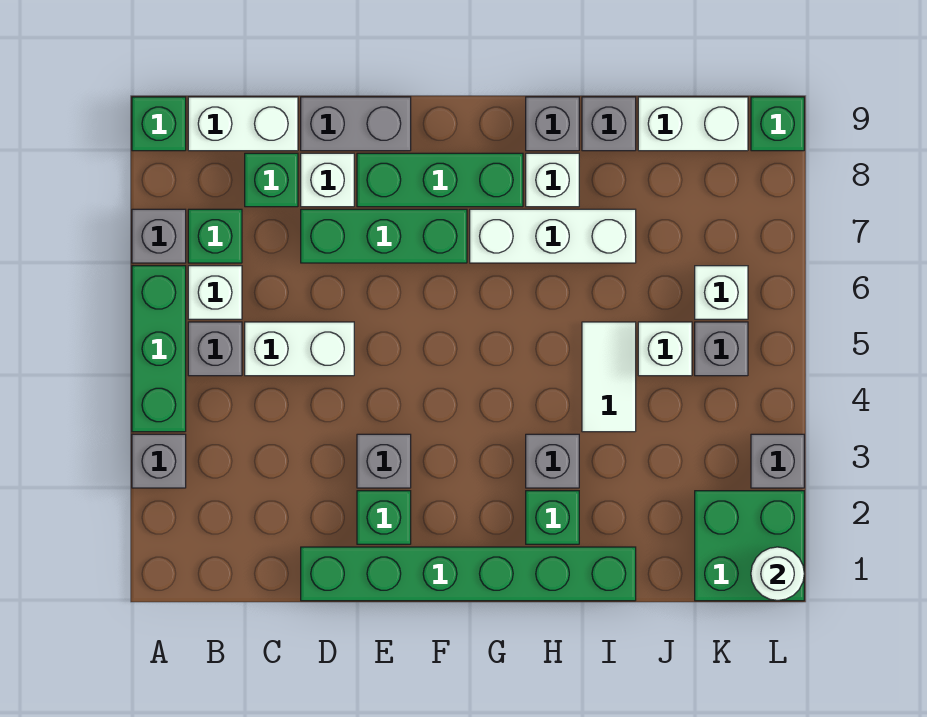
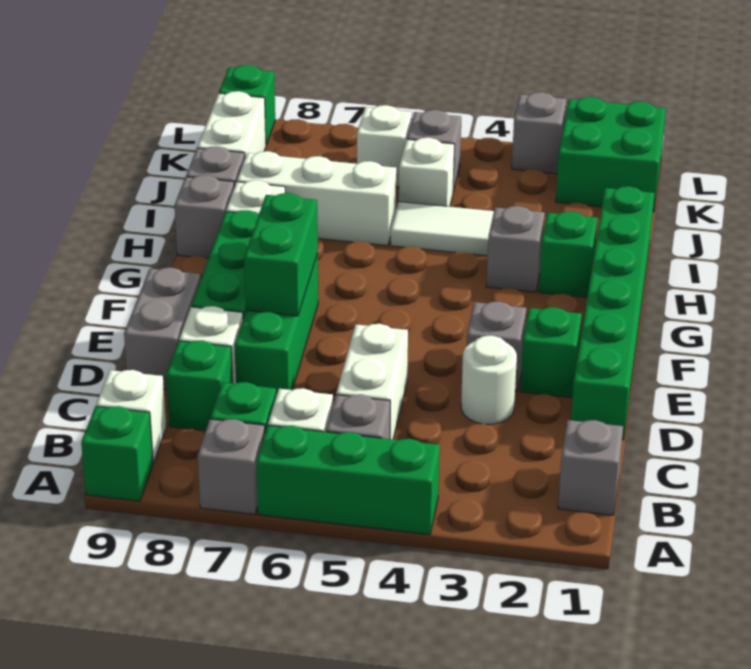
grey brick A3 level 1 -> grey brick B1 level 1
white brick B9:C9 level 1 -> white brick B9 level 1
none -> green brick E7:F7 level 2
white brick G7:I7 level 1 -> white brick I6:I8 level 1
white round brick L1 level 2 -> white round brick D3 level 1

